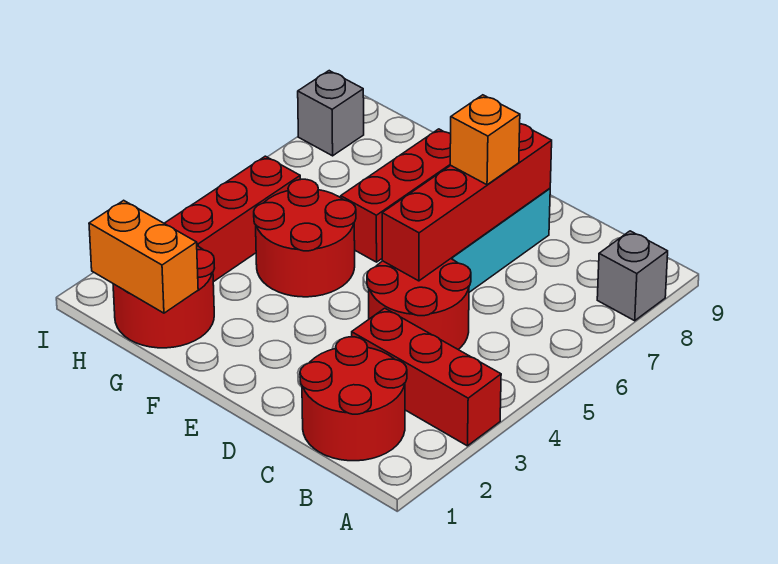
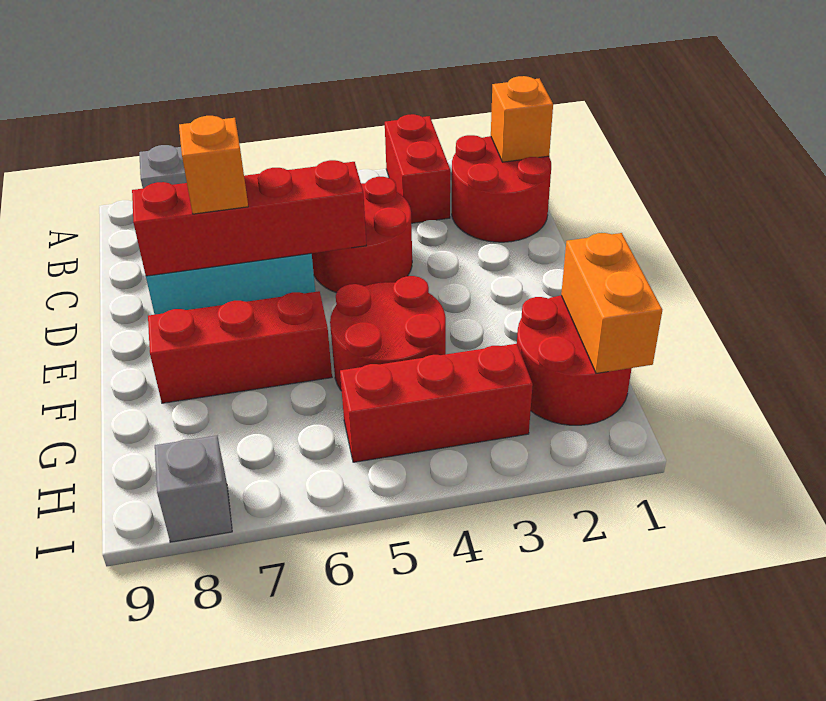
red brick A3:C3 level 1 -> red brick A3:B3 level 1
none -> orange brick B1 level 2

